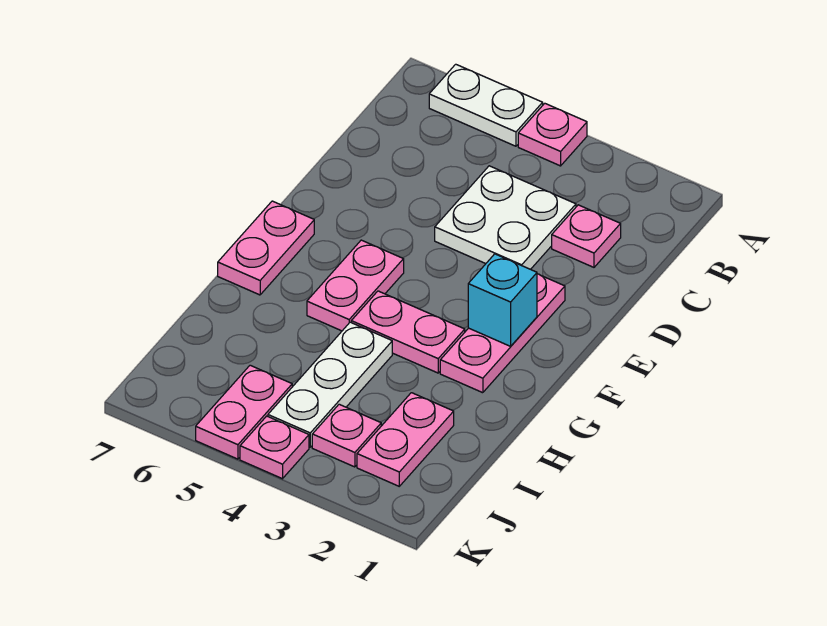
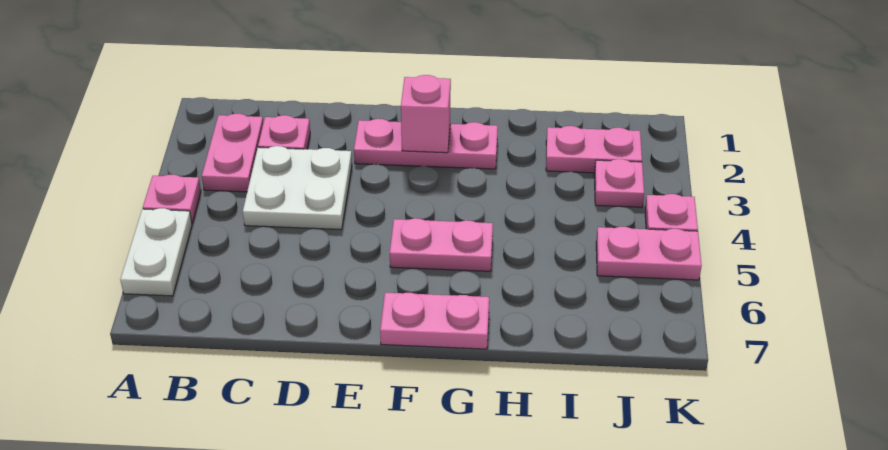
cyan brick F2 level 2 -> pink brick F2 level 2
pink plate G3:G4 level 1 -> pink plate B2:B3 level 1
white plate H4:J4 level 1 -> none

